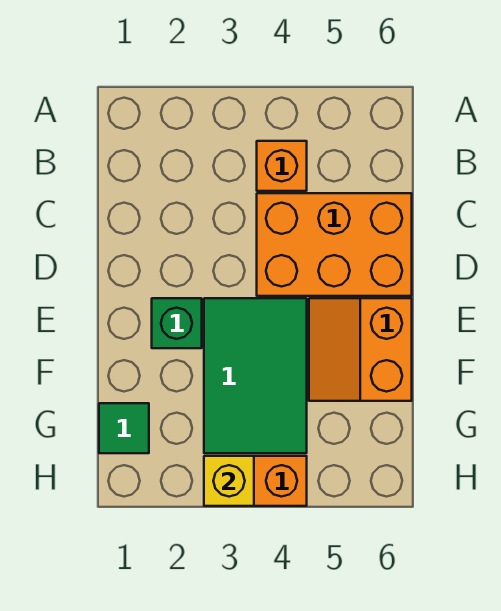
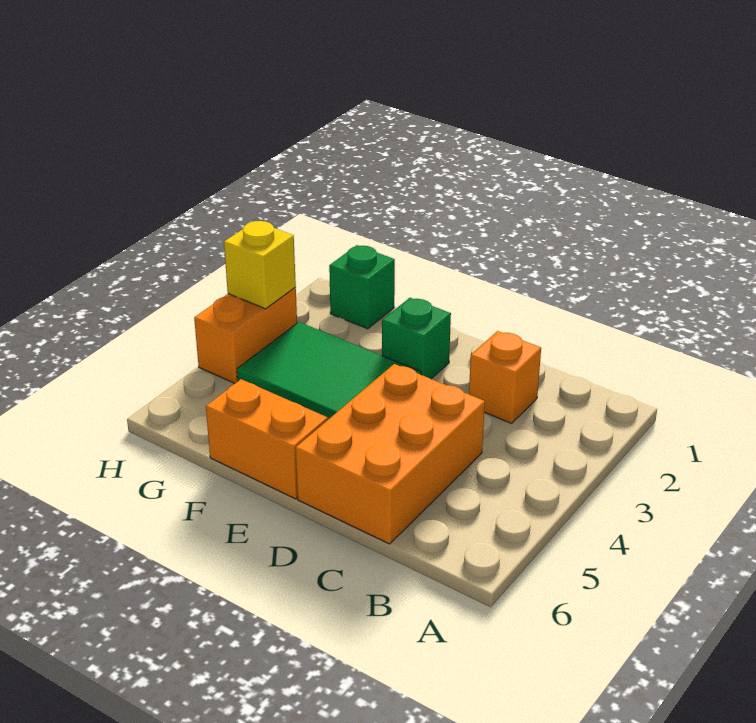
orange brick B4 level 1 -> orange brick C2 level 1
green tile G1 level 1 -> green brick G1 level 1

